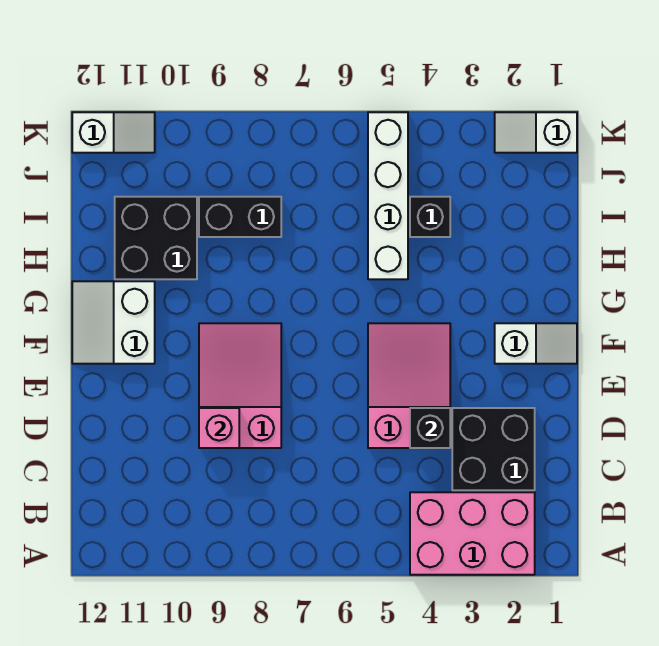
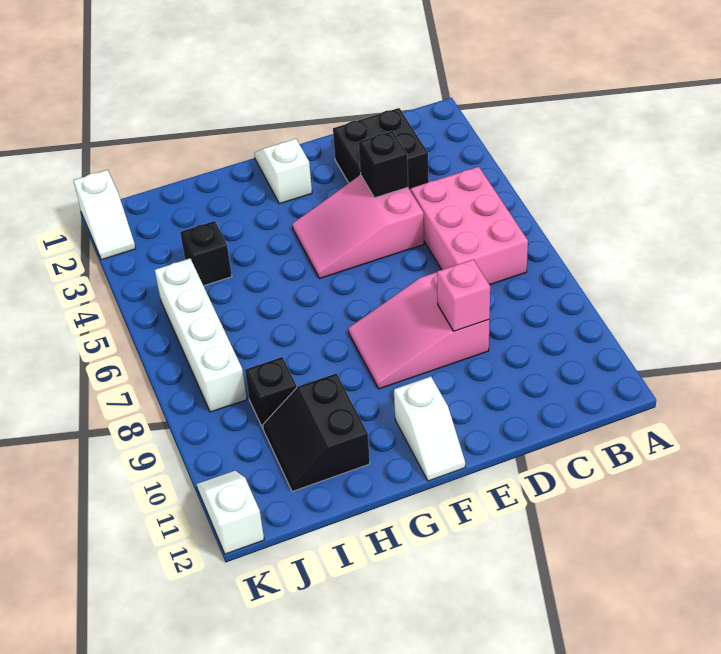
pink brick A2:B4 level 1 -> pink brick B5:C7 level 1
white slope F11:G12 level 1 top 11 -> white slope F11:F12 level 1 top 11
white brick H5:K5 level 1 -> white brick J5:J8 level 1
black brick H10:I11 level 1 -> black slope H10:I11 level 1 top H
black brick I8:I9 level 1 -> black brick I9 level 1

